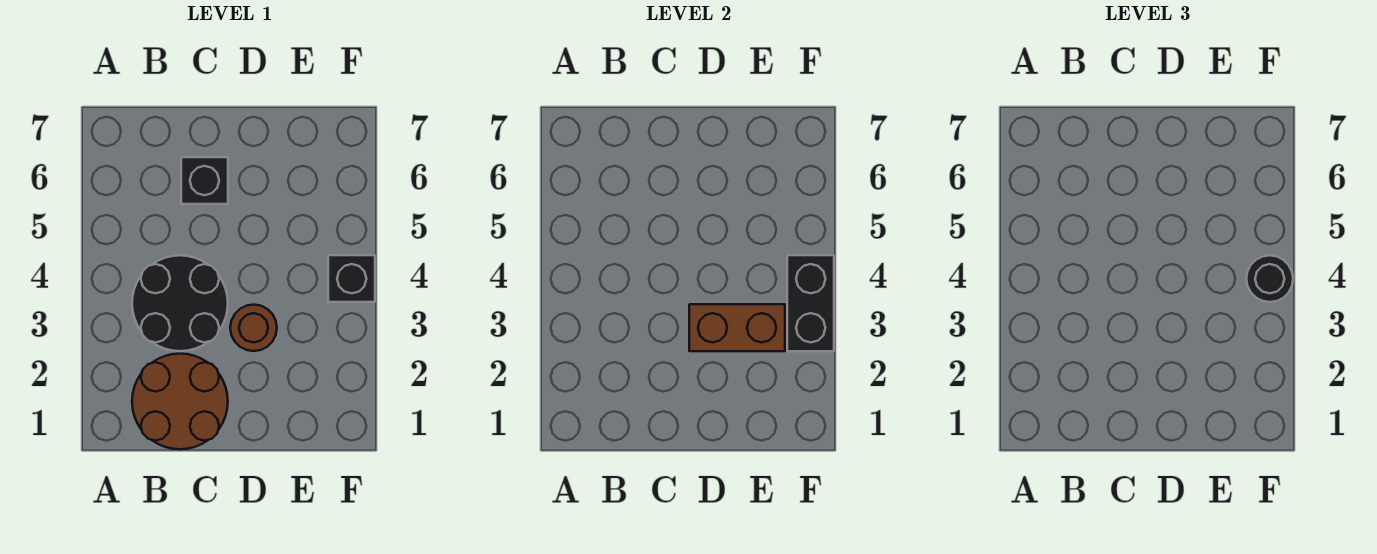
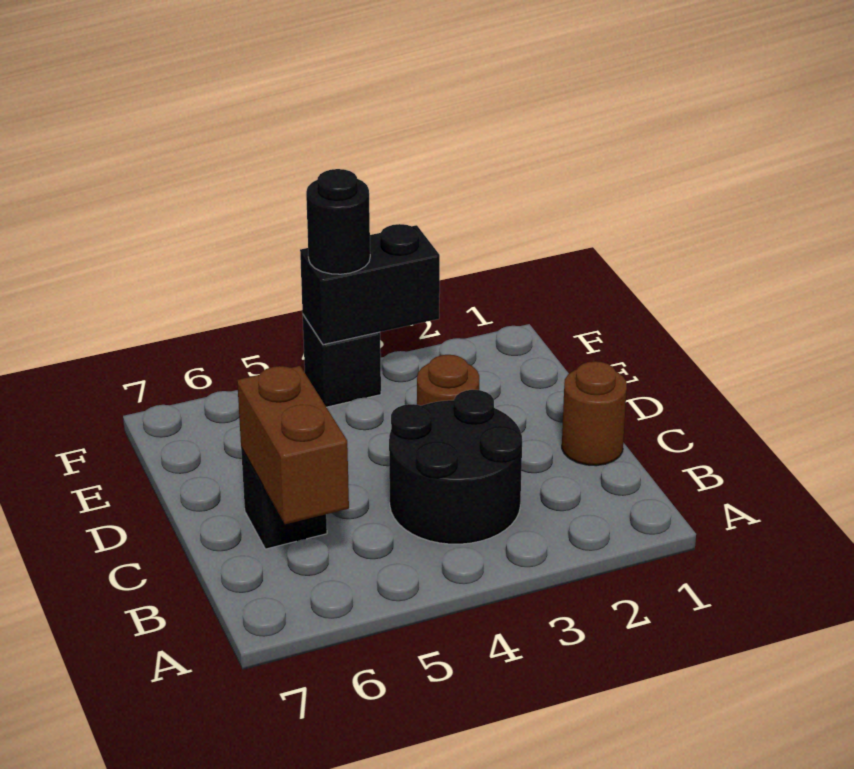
brown round brick B1:C2 level 1 -> brown round brick C1 level 1
brown brick D3:E3 level 2 -> brown brick B6:C6 level 2

